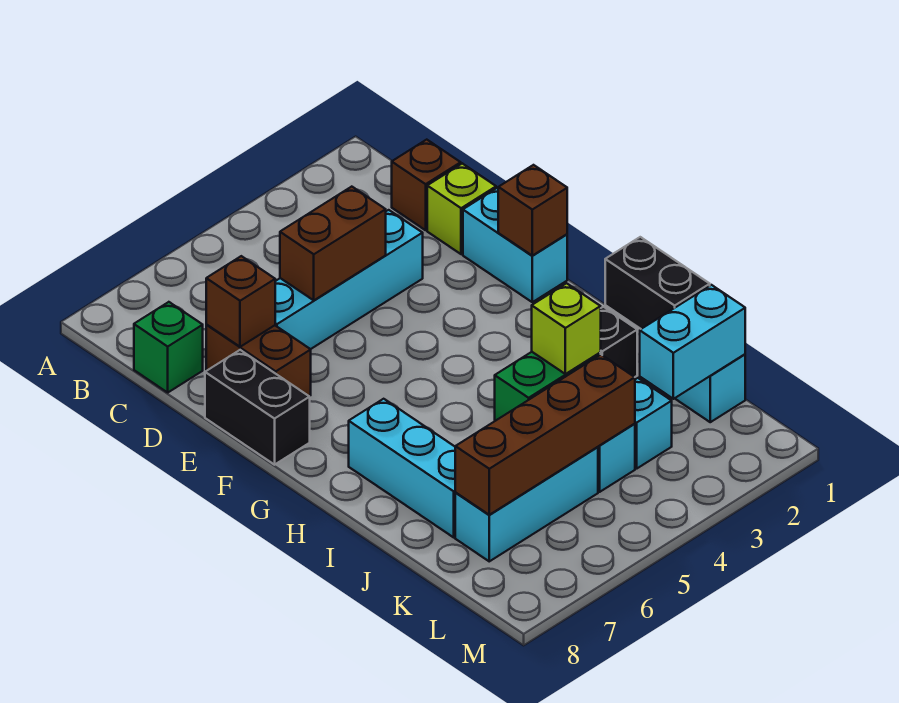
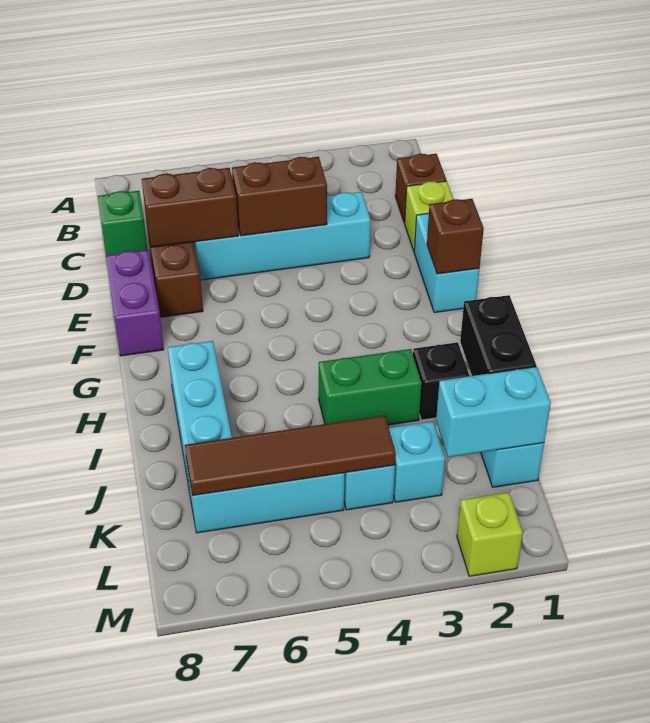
brown brick D7 level 2 -> brown brick D6:D7 level 2
black brick E8:F8 level 1 -> purple brick E8:F8 level 1
lime brick I3 level 2 -> lime brick M2 level 1
brown brick K4:K7 level 2 -> brown tile K4:K7 level 2

